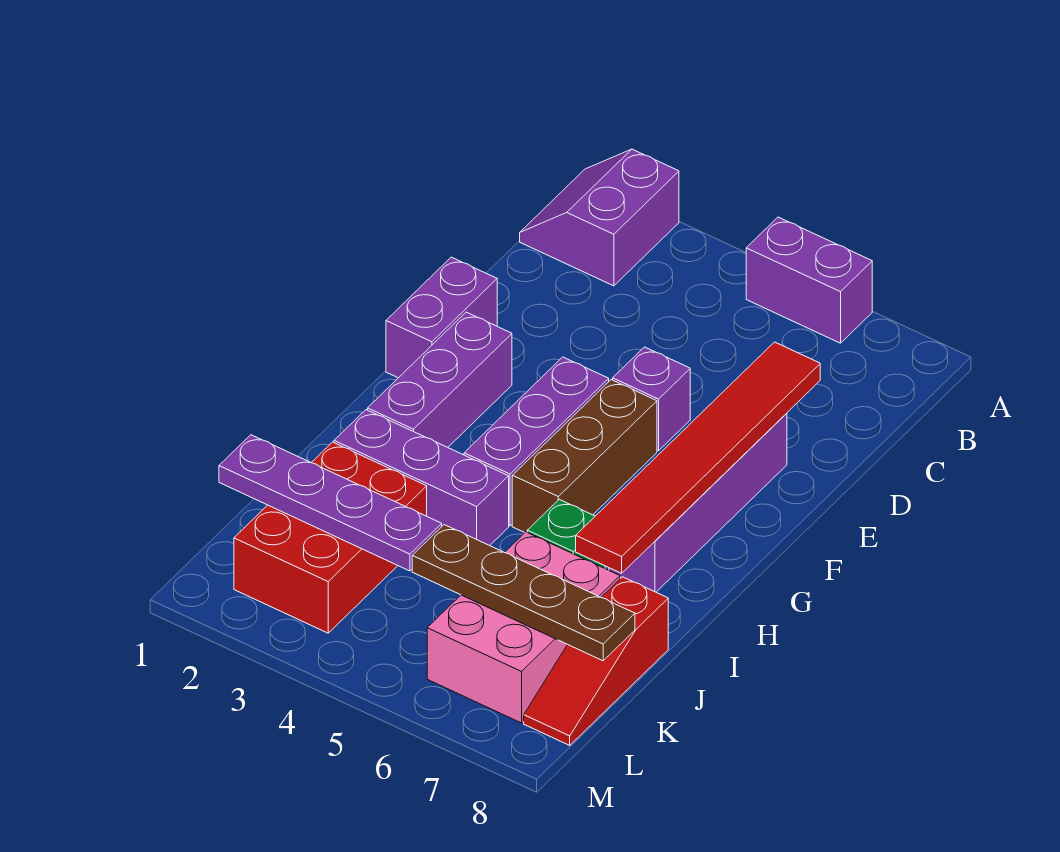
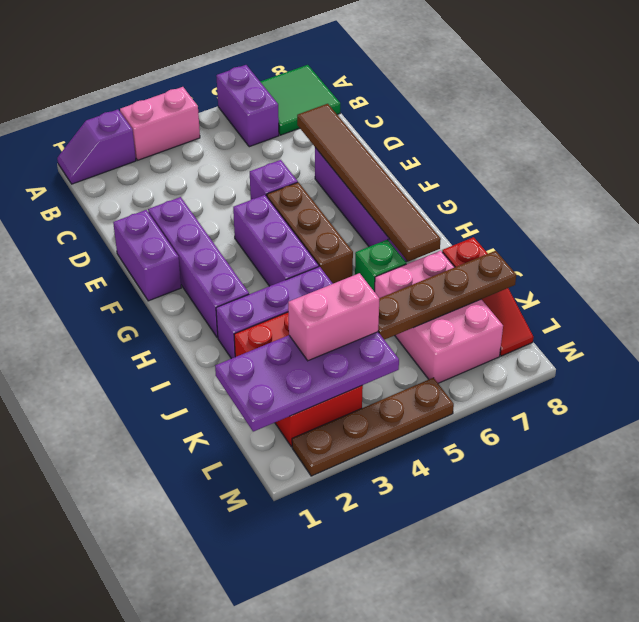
purple slope A1:B2 level 1 top 2 -> purple slope A1:A2 level 1 top 2
none -> pink brick A3:A4 level 1
purple brick A5:A6 level 1 -> purple brick A6:B6 level 1
none -> green tile A7:B8 level 1
red tile D7:I7 level 2 -> brown tile D7:I7 level 2
purple brick F2:H2 level 1 -> purple brick E2:H2 level 1
purple plate K1:K4 level 2 -> purple plate K1:L4 level 2
none -> pink brick K3:K4 level 3
none -> brown plate M2:M5 level 1

